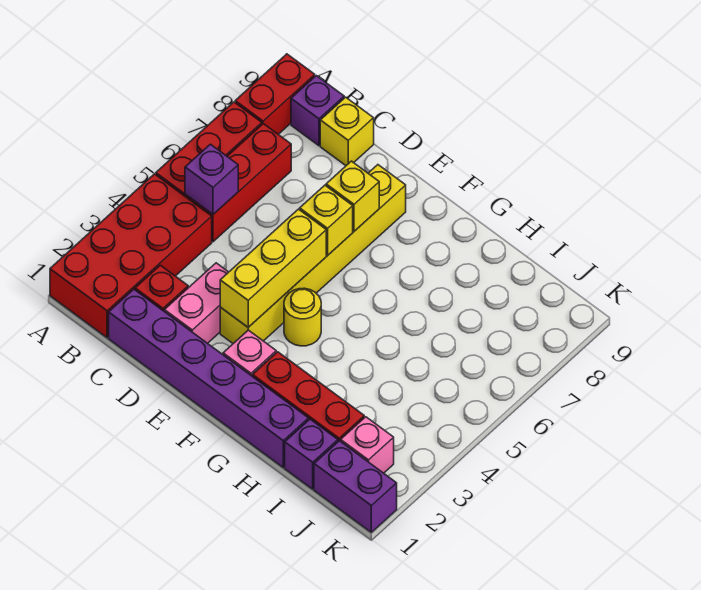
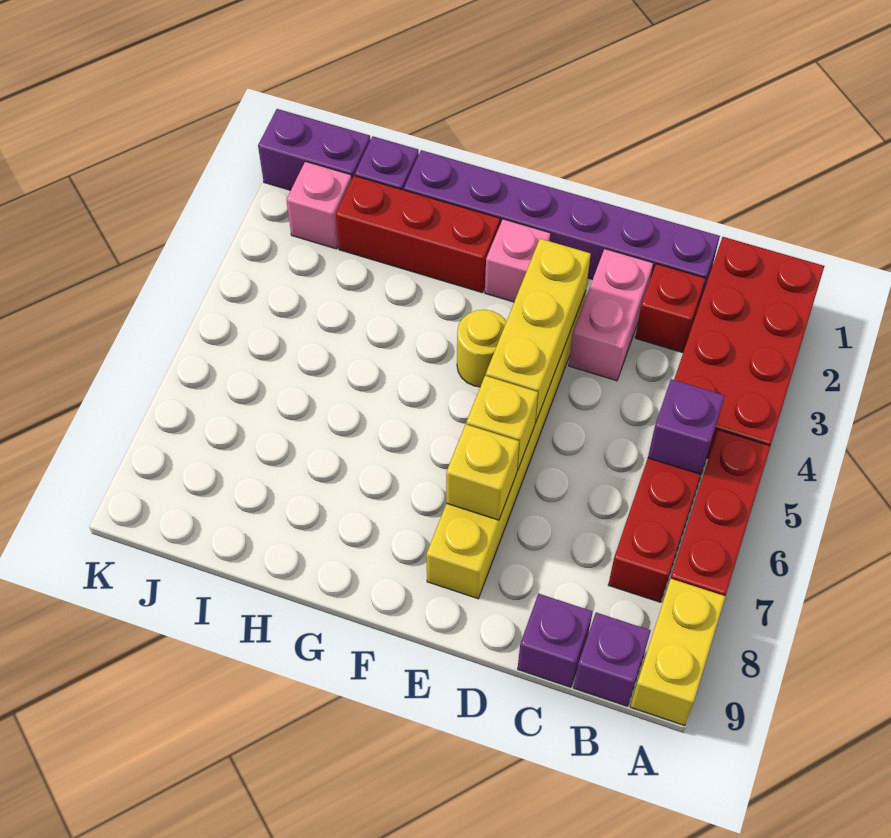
red brick A8:A9 level 1 -> yellow brick A8:A9 level 1
yellow brick C9 level 1 -> purple brick C9 level 1

